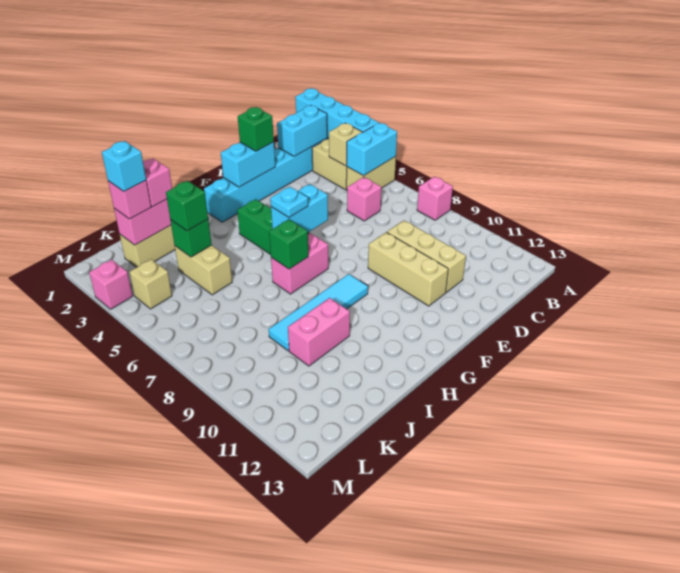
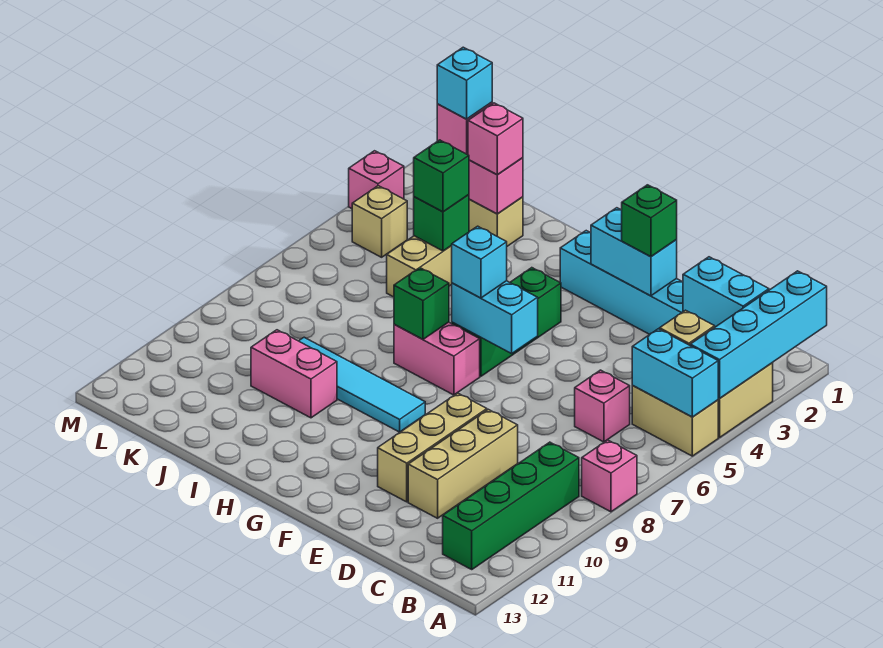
none -> green brick B9:B12 level 1
cyan plate G6 level 3 -> cyan brick G6 level 3

